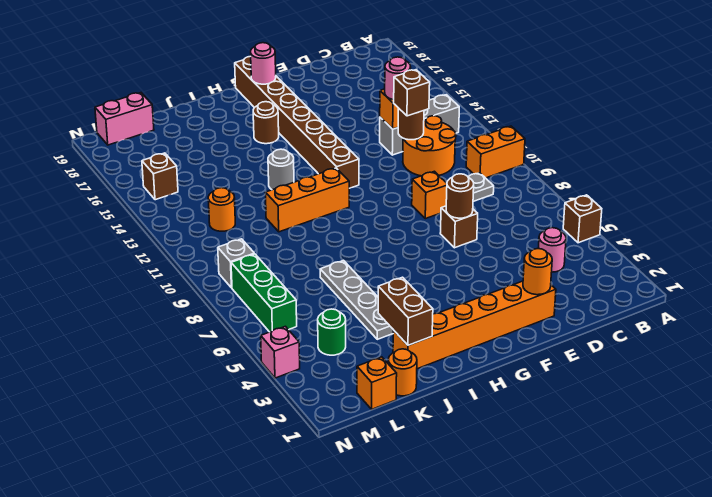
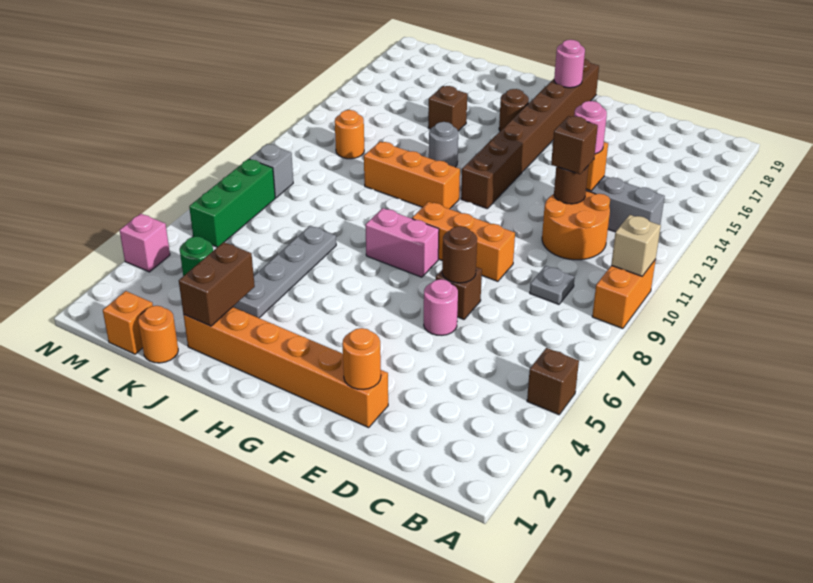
orange brick A10:B10 level 1 -> orange brick A9:A10 level 1
none -> tan brick A10 level 2
pink round brick C4 level 1 -> pink round brick E6 level 1
orange brick E9 level 1 -> orange brick E9:G9 level 1
pink brick L19:M19 level 1 -> pink brick G8:H8 level 1
brown brick M15 level 1 -> brown brick J15 level 1

